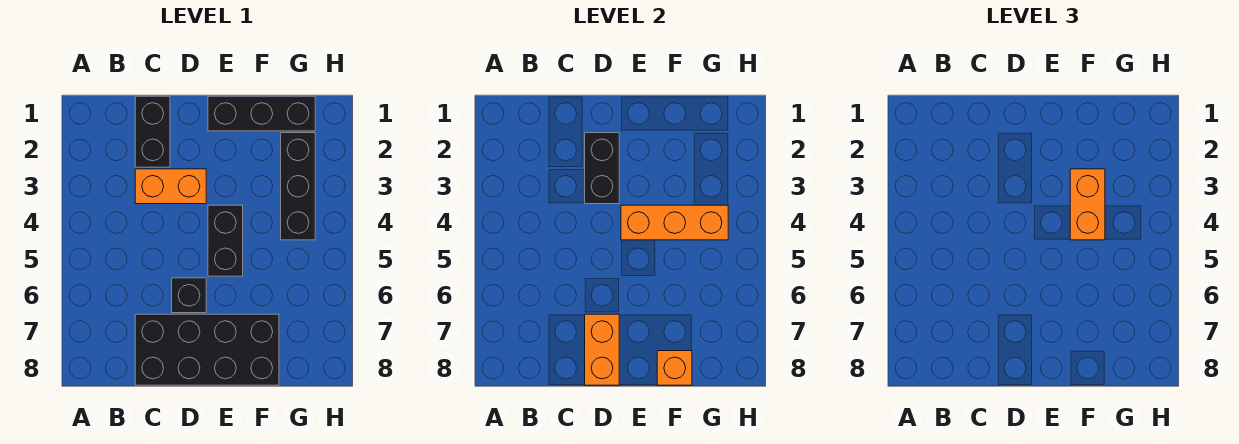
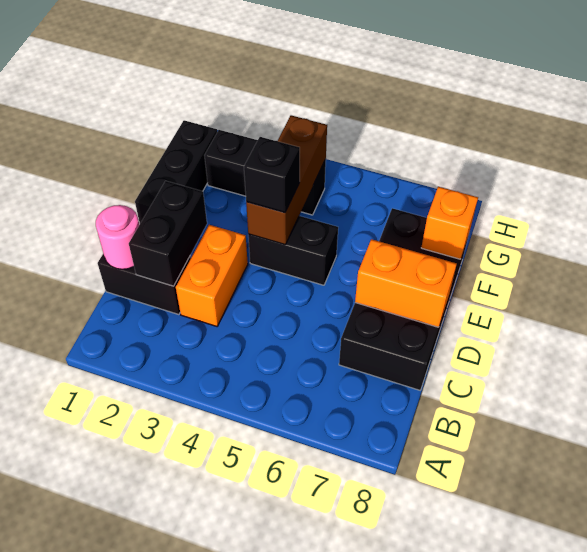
none -> pink round brick C1 level 2
black brick D2:D3 level 2 -> black brick C2:D2 level 2
black brick D6 level 1 -> black brick E4 level 3
orange brick E4:G4 level 2 -> brown brick E4:G4 level 2
orange brick F3:F4 level 3 -> none

